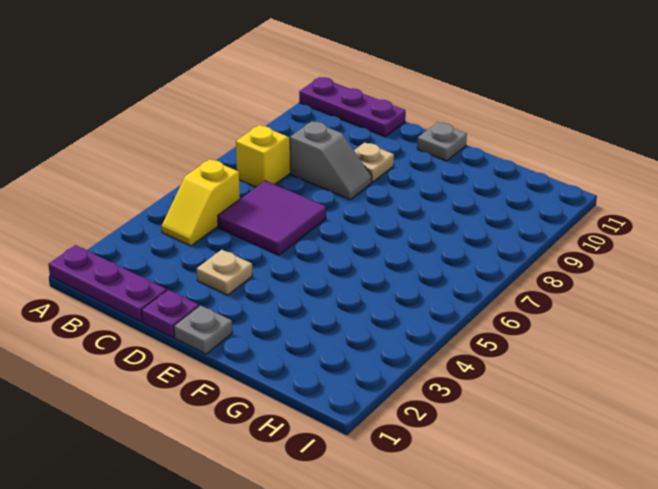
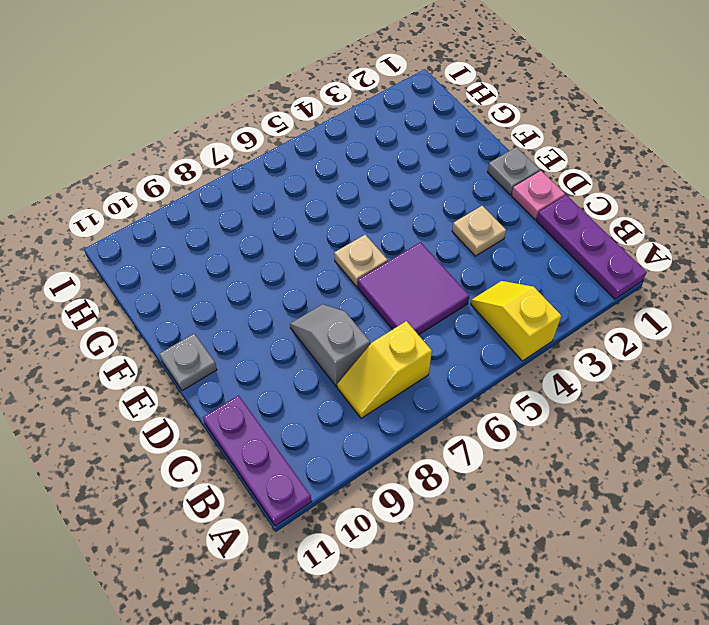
yellow slope B4:B5 level 1 top 5 -> yellow slope A4:B4 level 1 top A
purple plate D1 level 1 -> pink plate D1 level 1
tan plate D9 level 1 -> tan plate E6 level 1

